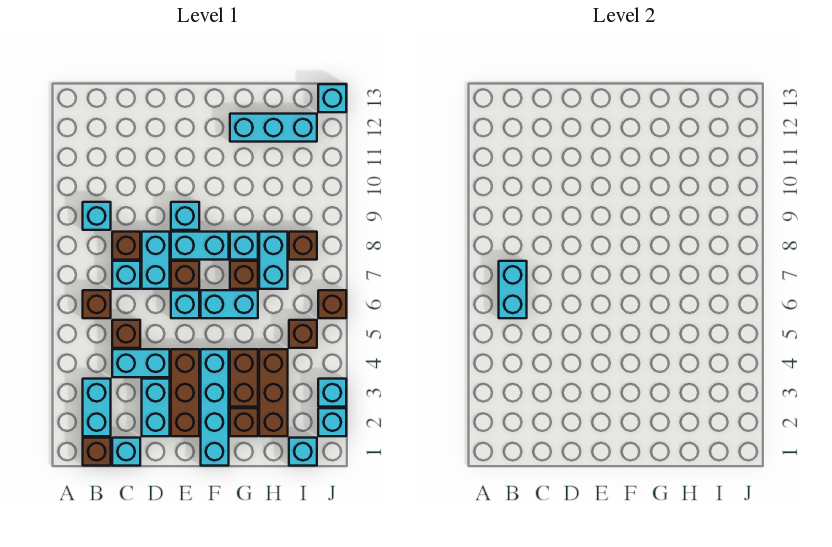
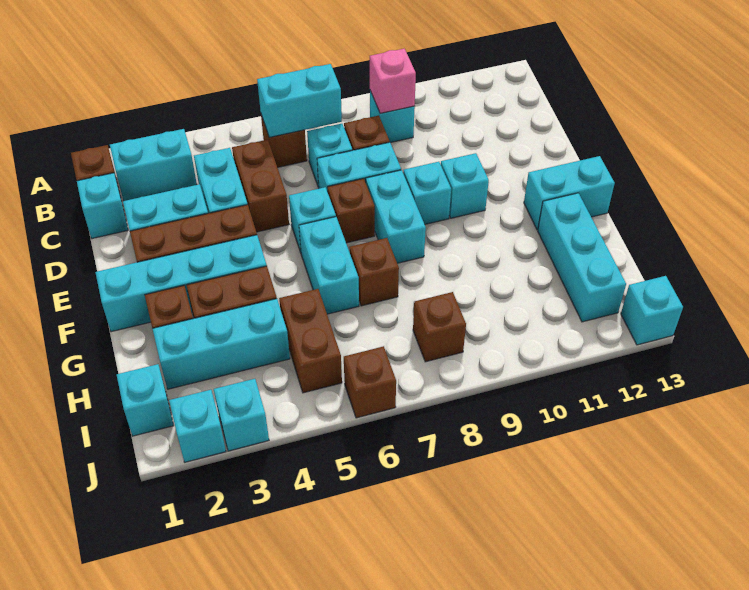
none -> pink brick B9 level 2
brown brick C5 level 1 -> brown brick C5:D5 level 1
cyan brick G8 level 1 -> cyan brick E10 level 1
brown brick H2:H4 level 1 -> cyan brick H2:H4 level 1
cyan brick H7:H8 level 1 -> cyan brick F12:F13 level 1
brown brick I5 level 1 -> brown brick H5:I5 level 1

